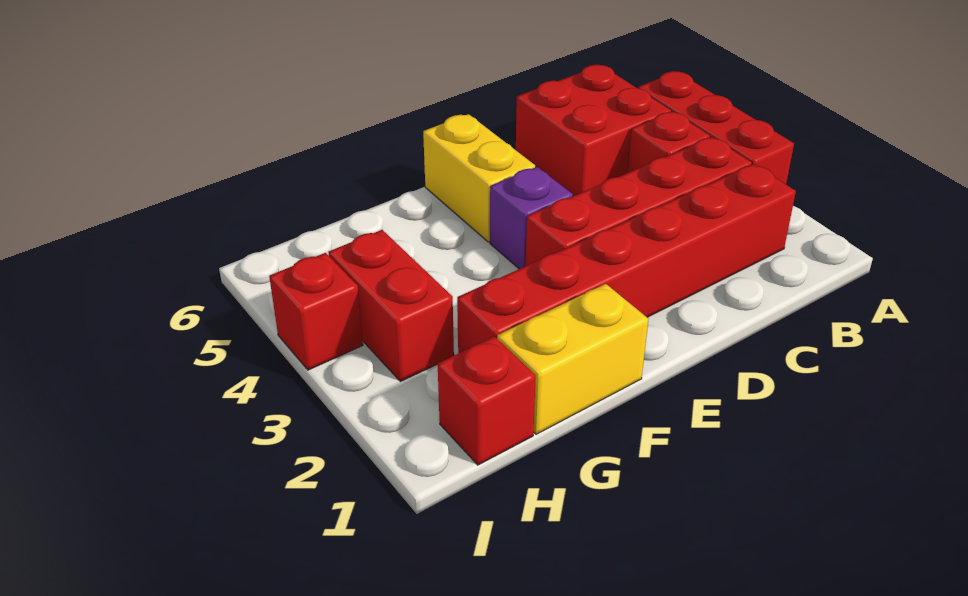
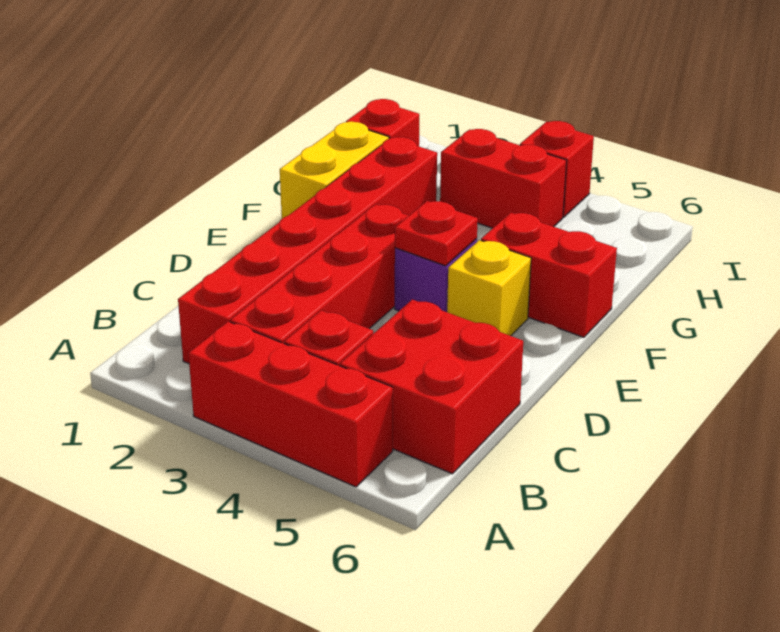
none -> red plate E4 level 2
yellow brick E5:E6 level 1 -> yellow brick E5 level 1
none -> red brick F5:F6 level 1

